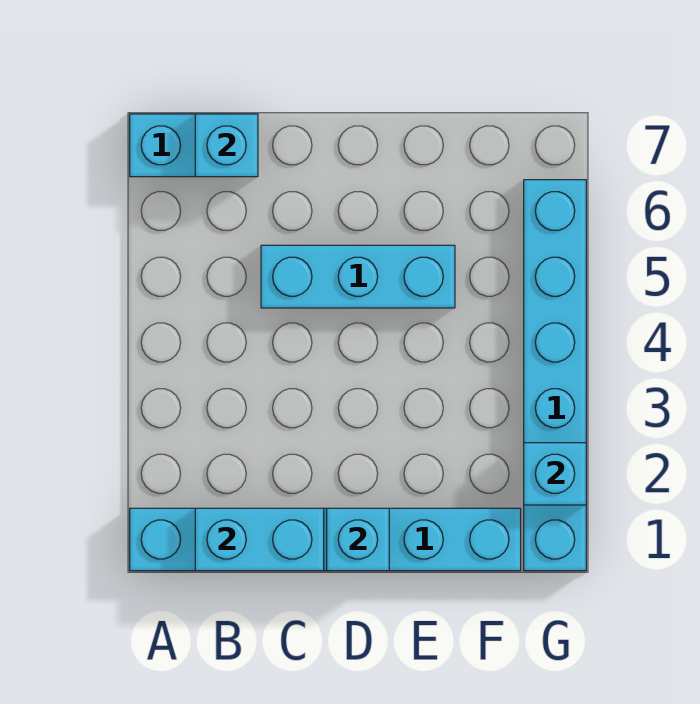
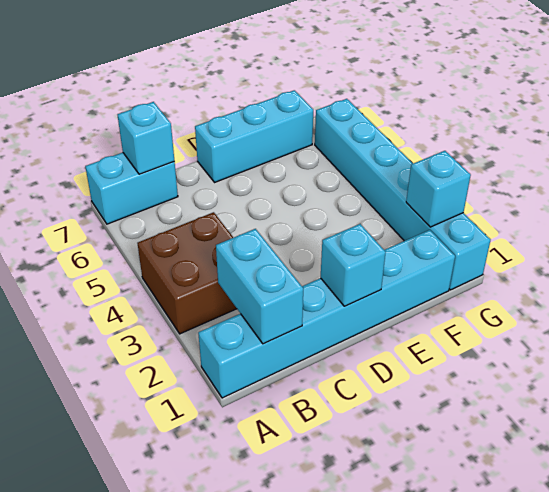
none -> brown brick A3:B4 level 1
cyan brick B1:C1 level 2 -> cyan brick B1:B2 level 2
cyan brick C5:E5 level 1 -> cyan brick D7:F7 level 1

